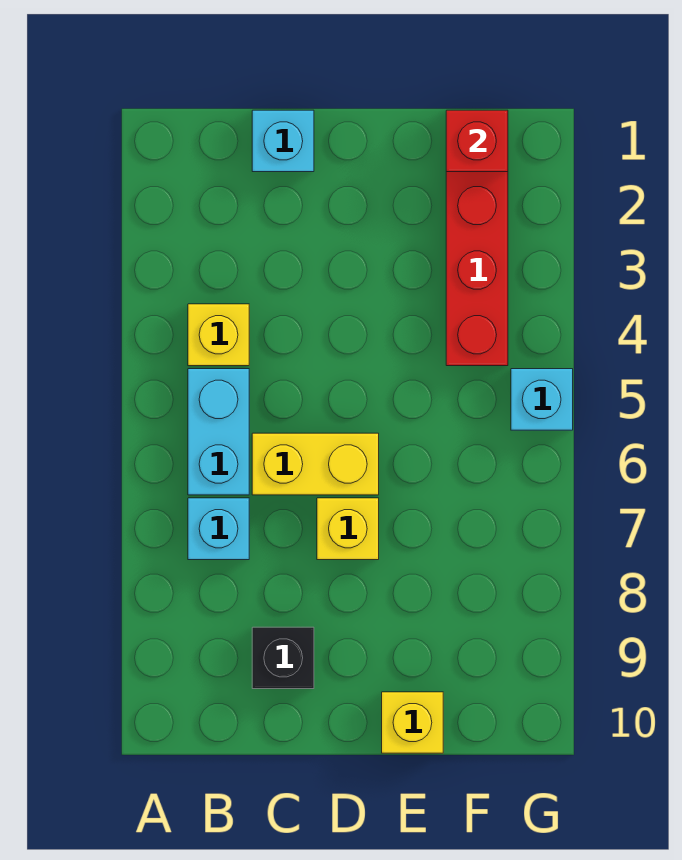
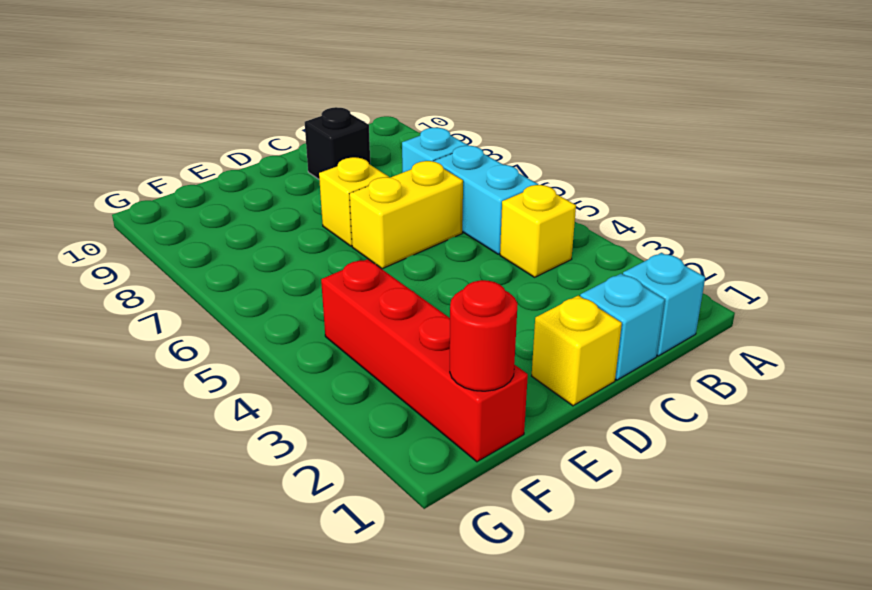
yellow brick E10 level 1 -> yellow brick D1 level 1
red brick F1 level 2 -> red round brick F1 level 2
cyan brick G5 level 1 -> cyan brick B1 level 1

